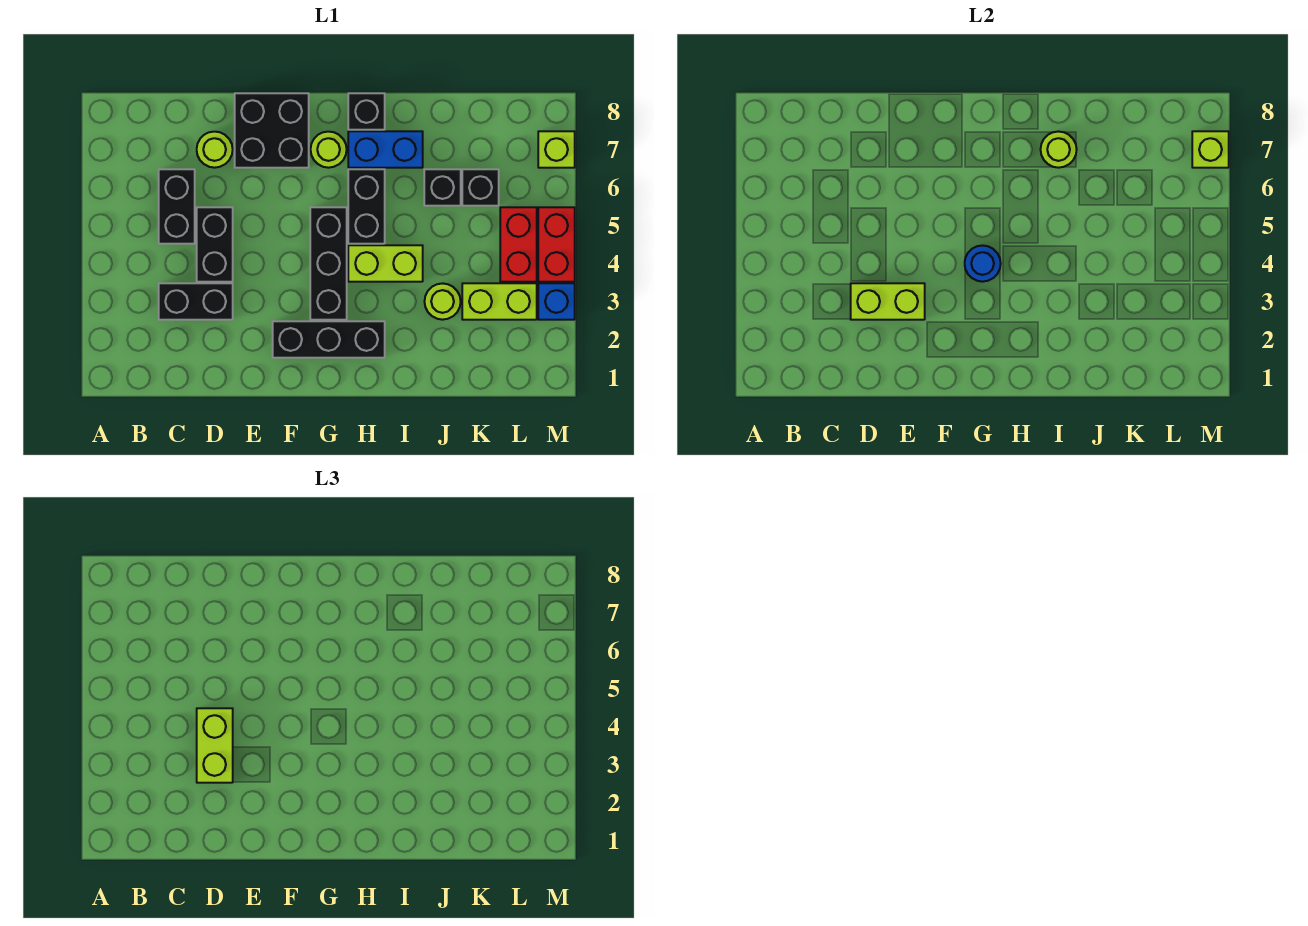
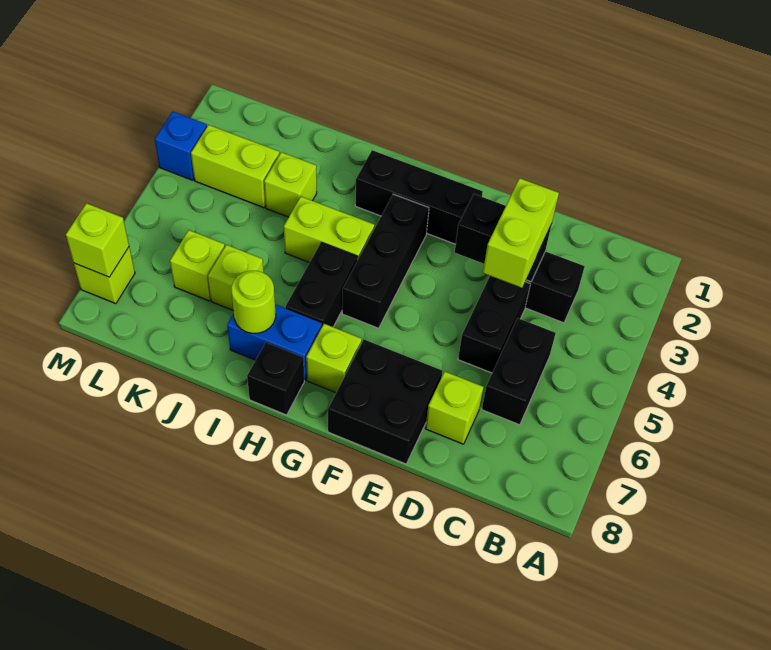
lime brick D3:E3 level 2 -> black brick D3:E3 level 2
lime round brick D7 level 1 -> lime brick D7 level 1
blue round brick G4 level 2 -> none
lime round brick G7 level 1 -> lime brick G7 level 1
lime round brick J3 level 1 -> lime brick J3 level 1
black brick J6 level 1 -> lime brick J6 level 1
black brick K6 level 1 -> lime brick K6 level 1
red brick L4:L5 level 1 -> none
red brick M4:M5 level 1 -> none

